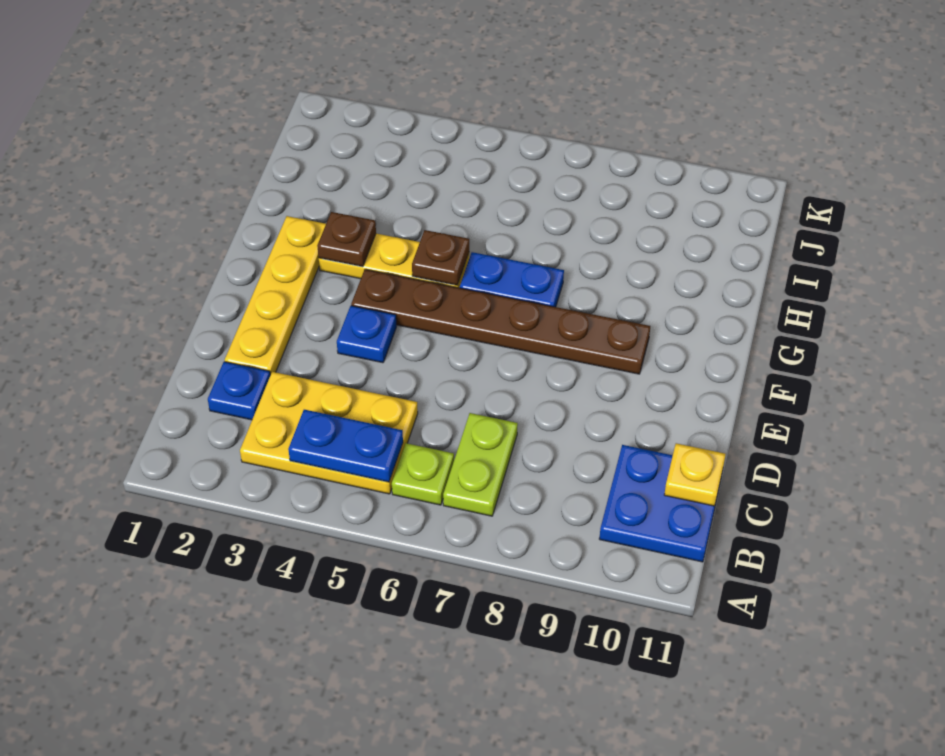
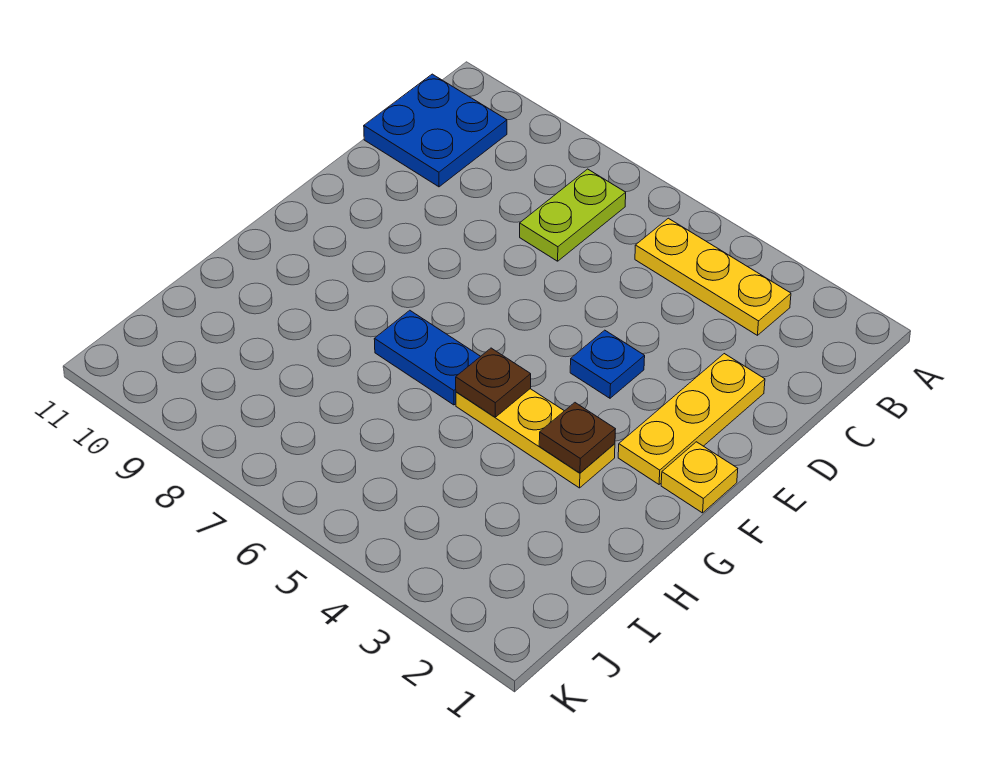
yellow plate B3:C5 level 1 -> yellow plate B3:B5 level 1
blue plate B4:B5 level 2 -> none
lime plate B6 level 1 -> none
blue plate C2 level 1 -> none
yellow plate C11 level 2 -> yellow plate F1 level 1
yellow plate D2:G2 level 1 -> yellow plate D2:F2 level 1
brown plate F4:F9 level 1 -> none

